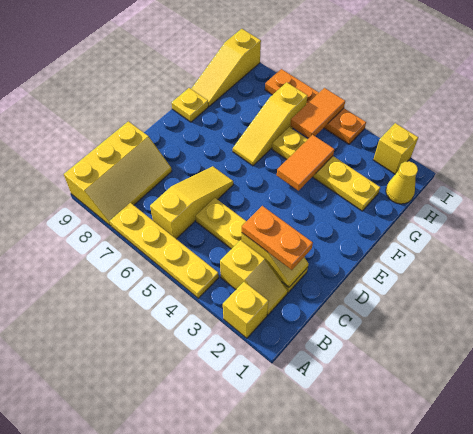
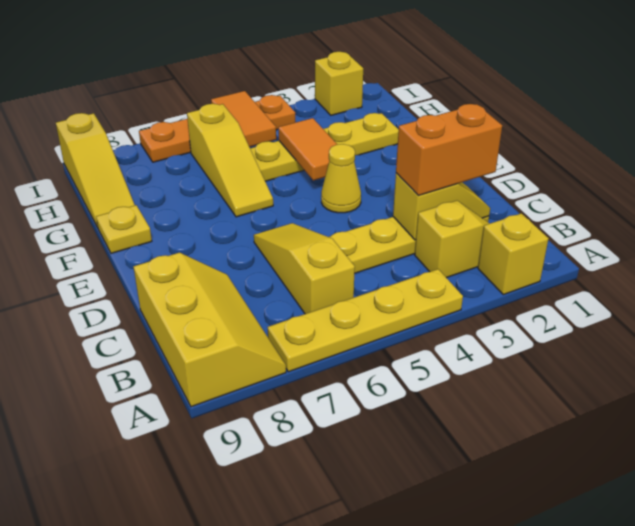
orange plate C2:C3 level 3 -> orange brick C2:C3 level 3
yellow cone H1 level 1 -> yellow cone E4 level 1

